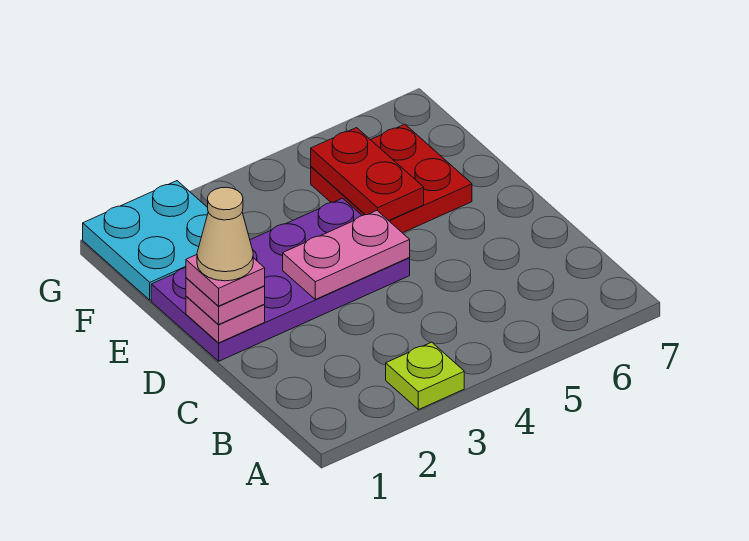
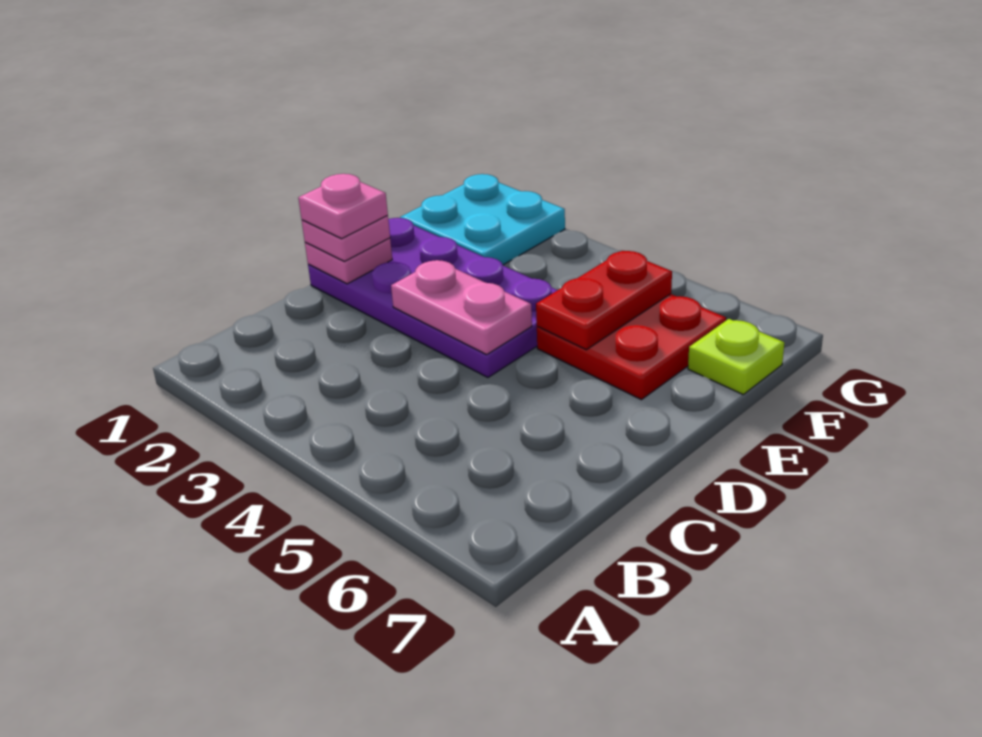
lime plate A3 level 1 -> lime plate F7 level 1
tan cone D1 level 5 -> none

